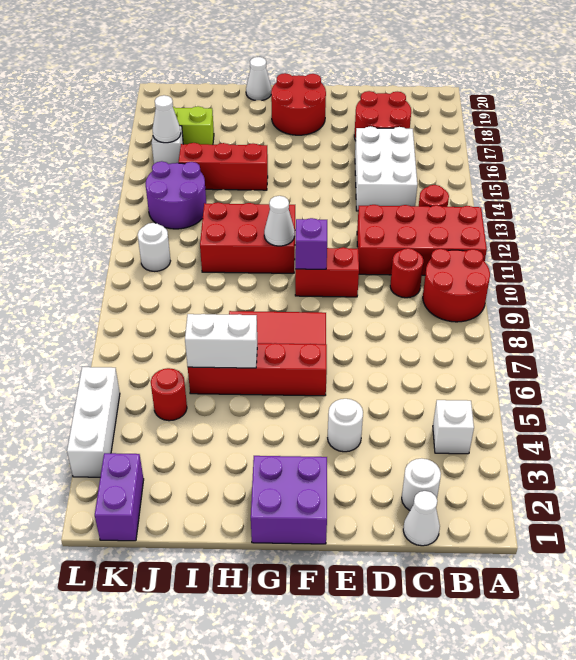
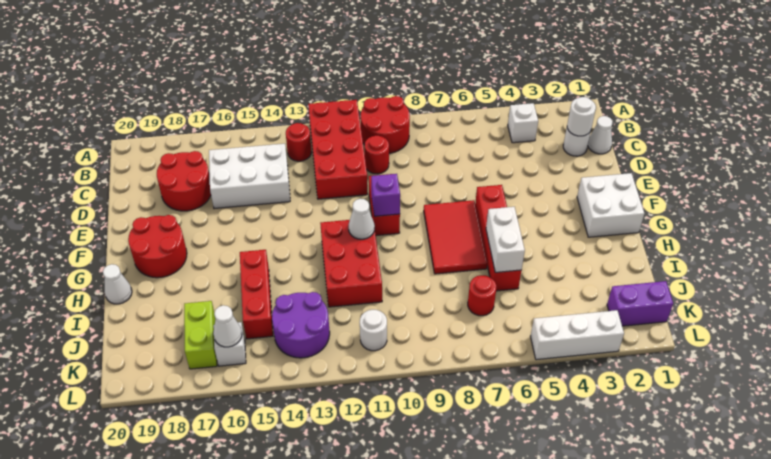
white round brick E4 level 1 -> white round brick C2 level 2
purple brick F1:G2 level 1 -> white brick F1:G2 level 1
red round brick J5 level 1 -> red round brick J7 level 1

